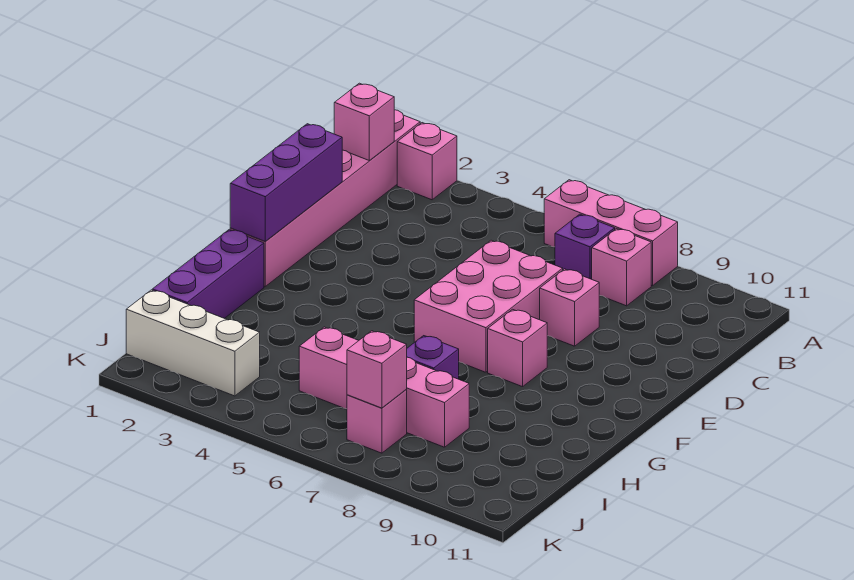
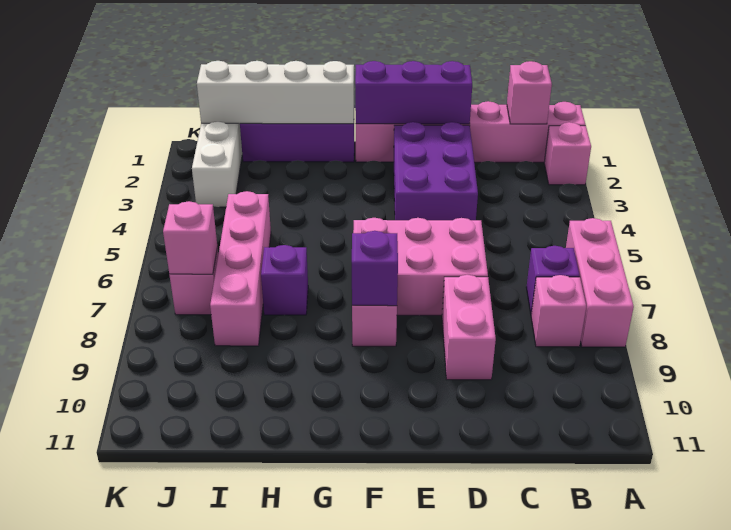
none -> purple brick D2:E4 level 1
pink brick D8 level 1 -> pink brick D8:D9 level 1
none -> purple brick F8 level 2
none -> white brick G1:J1 level 2

